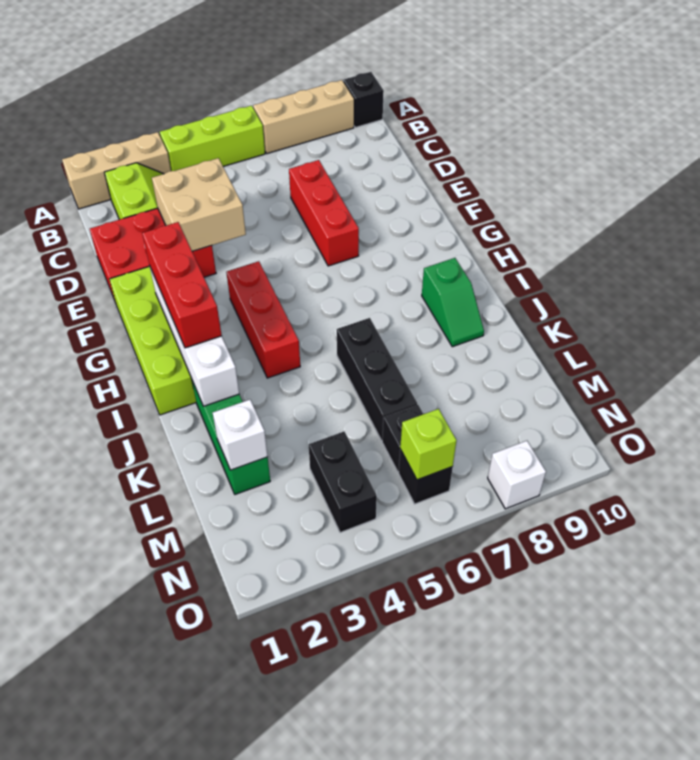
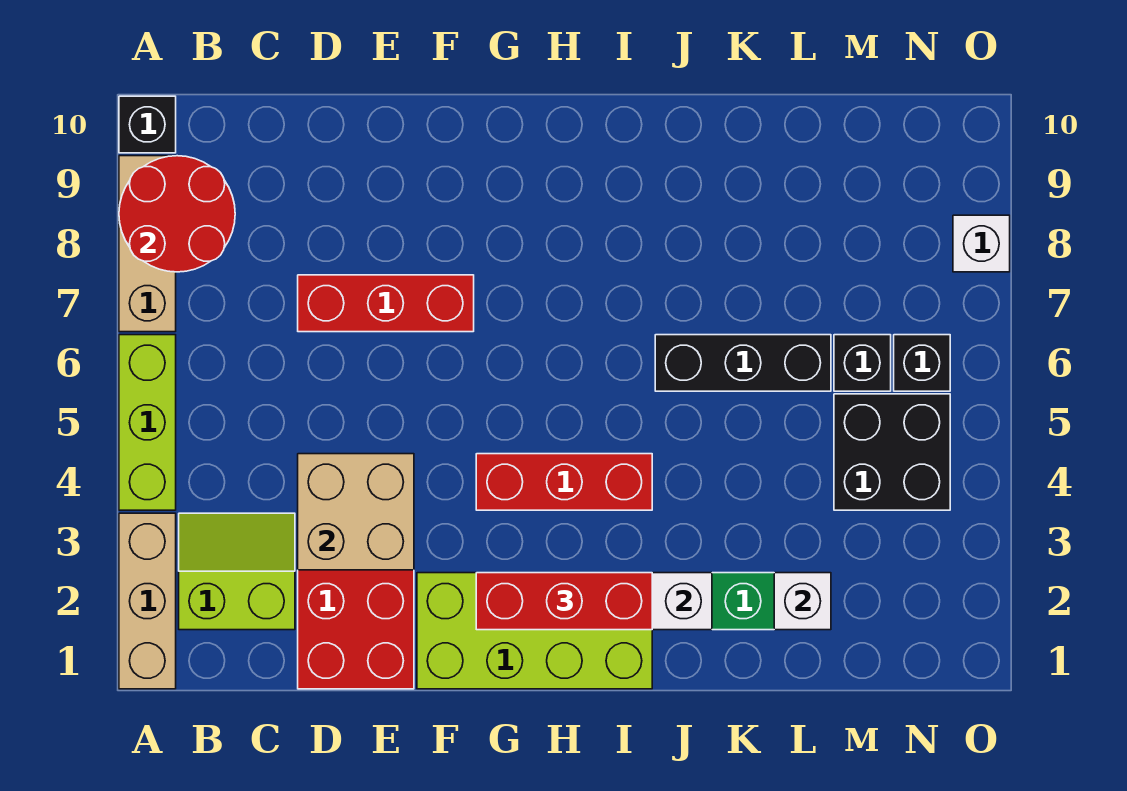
none -> red round brick A8:B9 level 2
green slope I9:J9 level 1 top I -> none
black brick M4:N4 level 1 -> black brick M4:N5 level 1
lime brick N6 level 2 -> none

